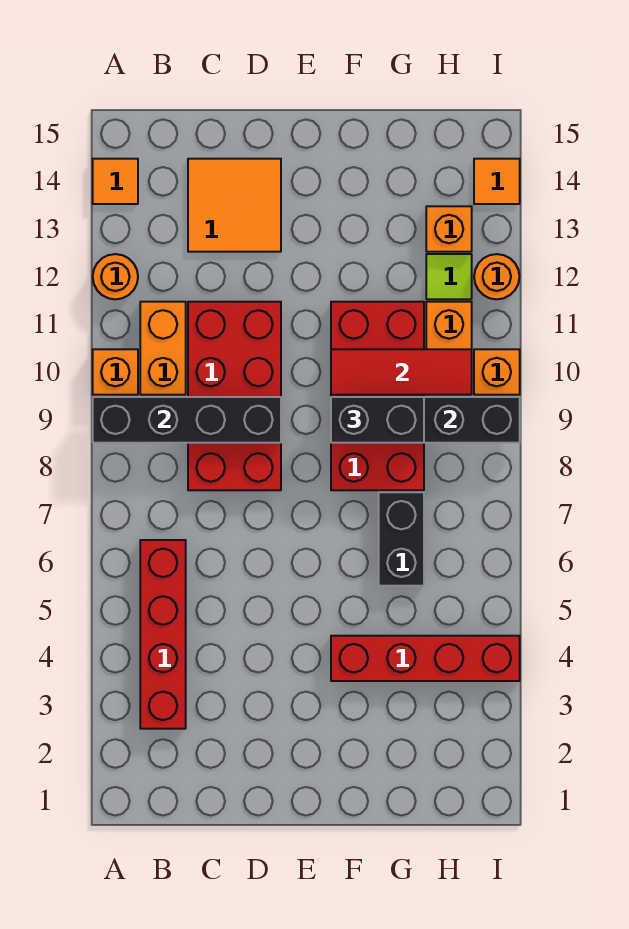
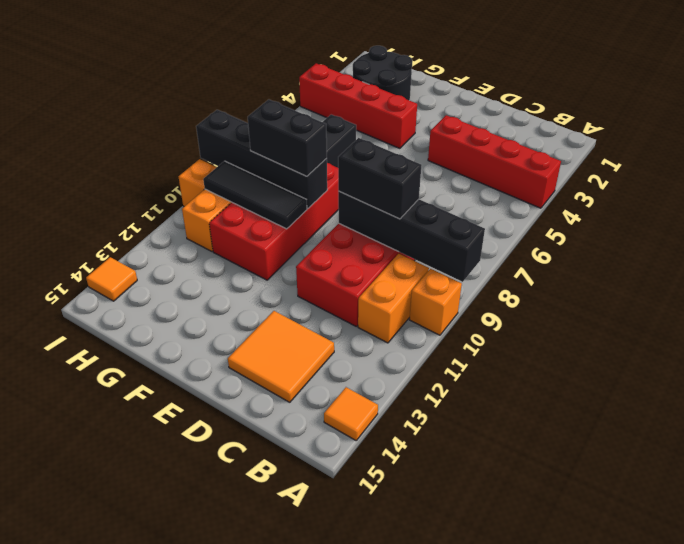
orange round brick A12 level 1 -> none
red brick B3:B6 level 1 -> red brick A4:D4 level 1
none -> black brick C9:D9 level 3
red tile F10:H10 level 2 -> black tile F10:H10 level 2
none -> black round brick G2:H3 level 1
lime tile H12 level 1 -> none
orange brick H13 level 1 -> none
orange round brick I12 level 1 -> none

